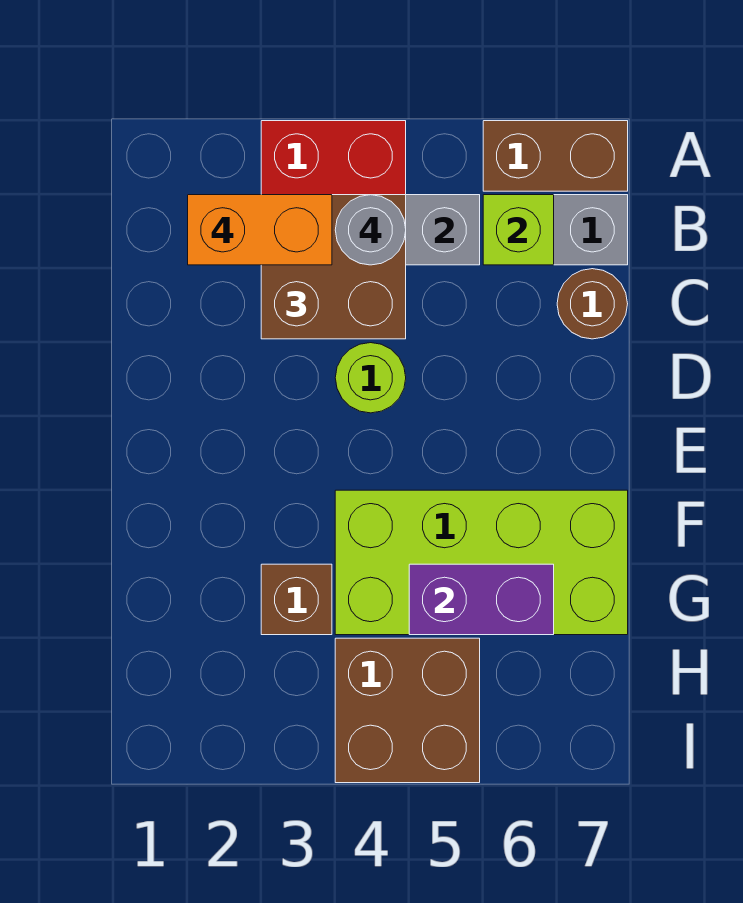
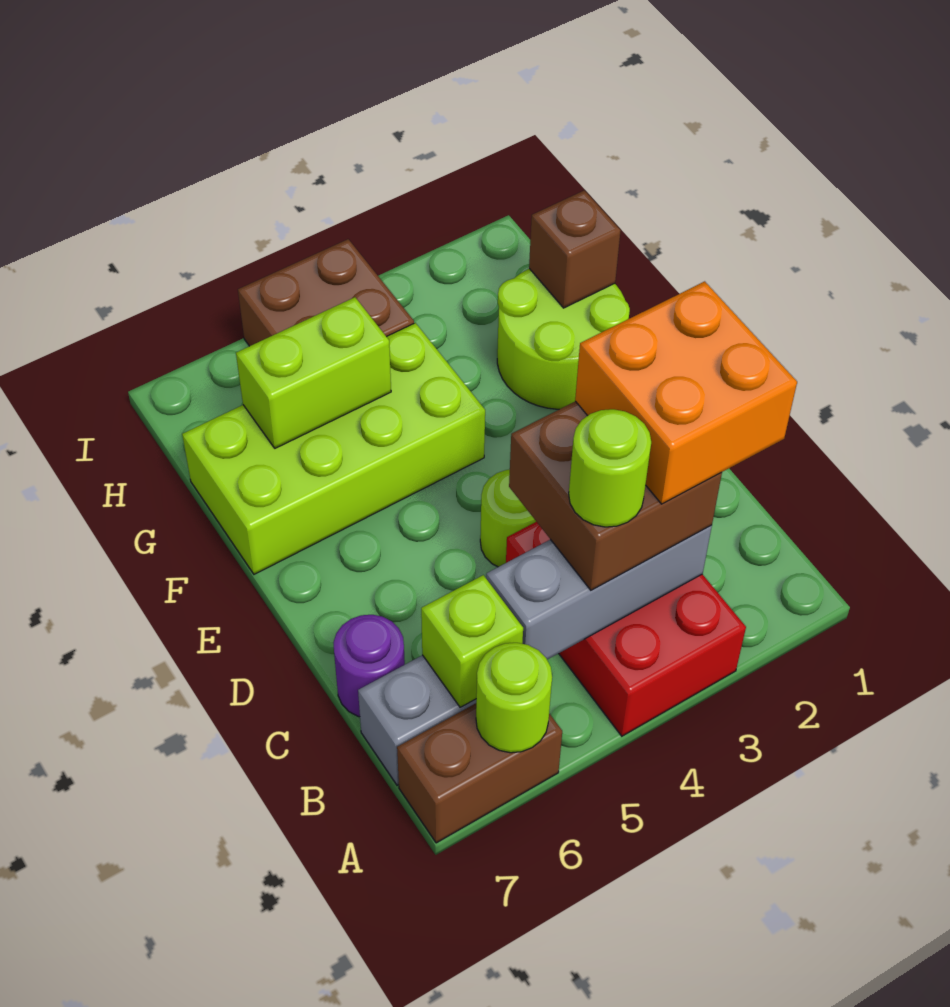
none -> lime round brick A6 level 2
orange brick B2:B3 level 4 -> orange brick B2:C3 level 4
grey round brick B4 level 4 -> lime round brick B4 level 4
brown round brick C7 level 1 -> purple round brick C7 level 1
none -> lime round brick F1:G2 level 1
brown brick G3 level 1 -> brown brick G1 level 2
purple brick G5:G6 level 2 -> lime brick G5:G6 level 2

